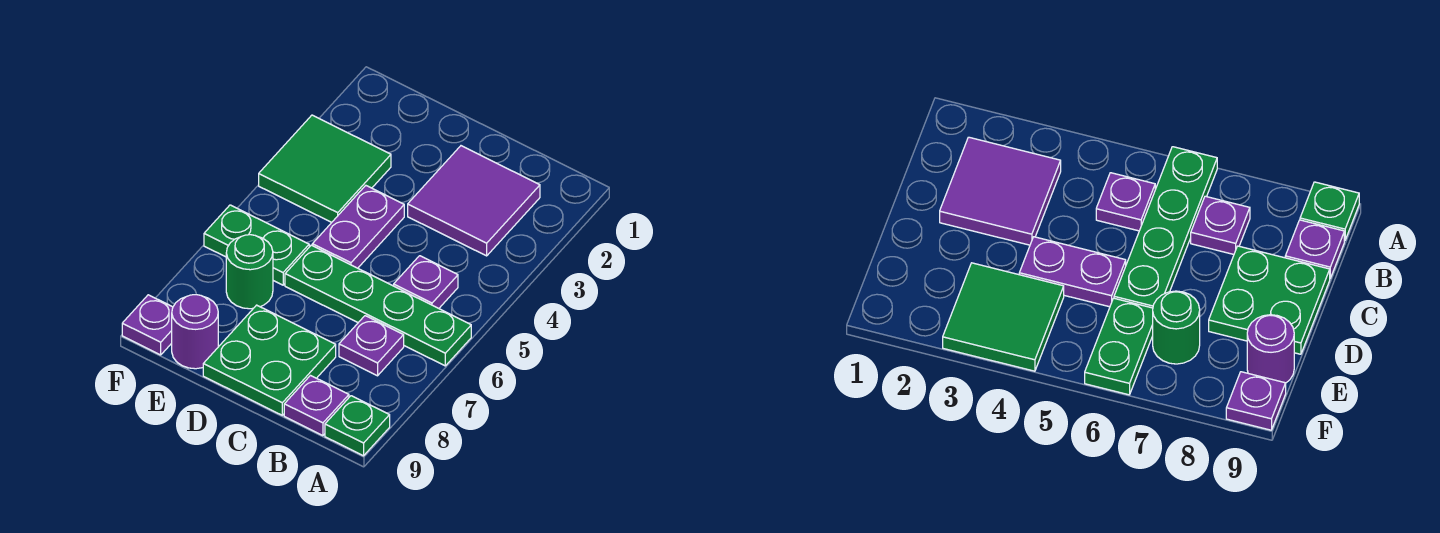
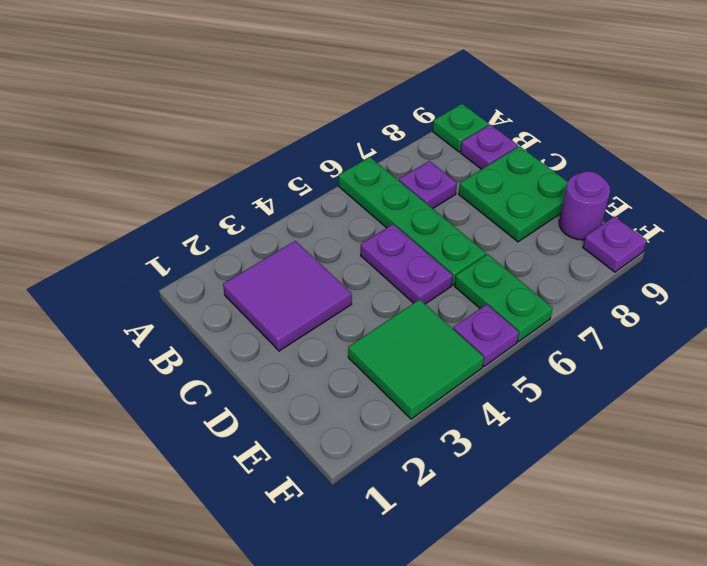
purple plate B5 level 1 -> purple plate F5 level 1
purple plate D4:D5 level 1 -> purple plate C5:D5 level 1
green round brick E7 level 1 -> none

